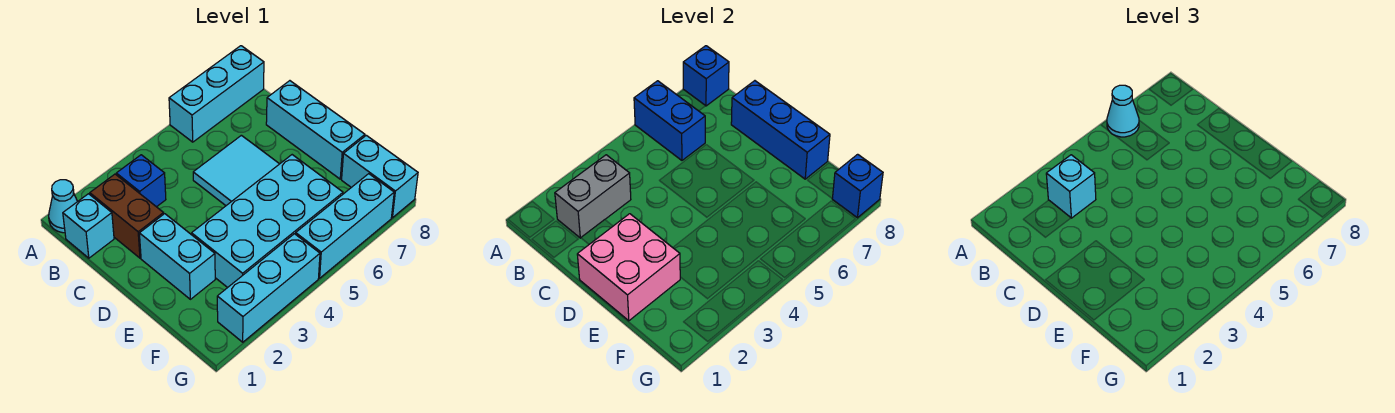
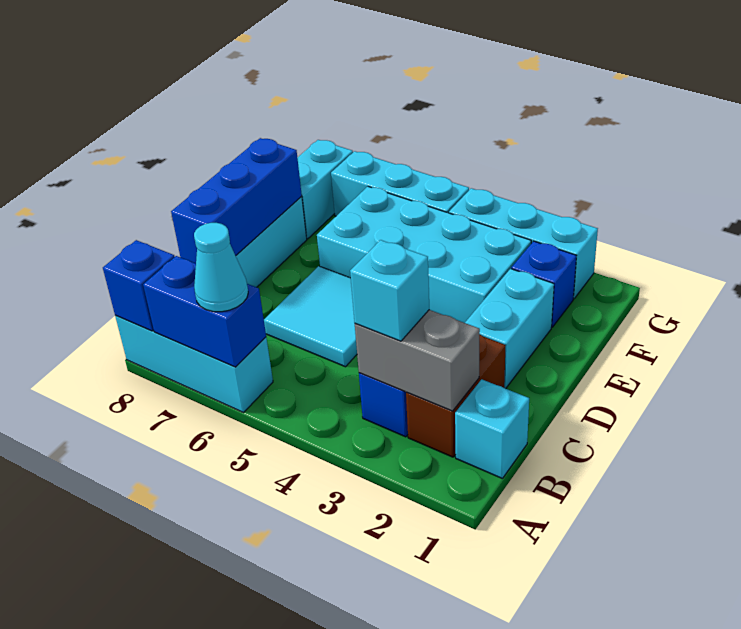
cyan cone A1 level 1 -> none
blue brick A6:B6 level 2 -> blue brick A6:A7 level 2
pink brick D1:E2 level 2 -> none
blue brick G8 level 2 -> blue brick F2 level 1

